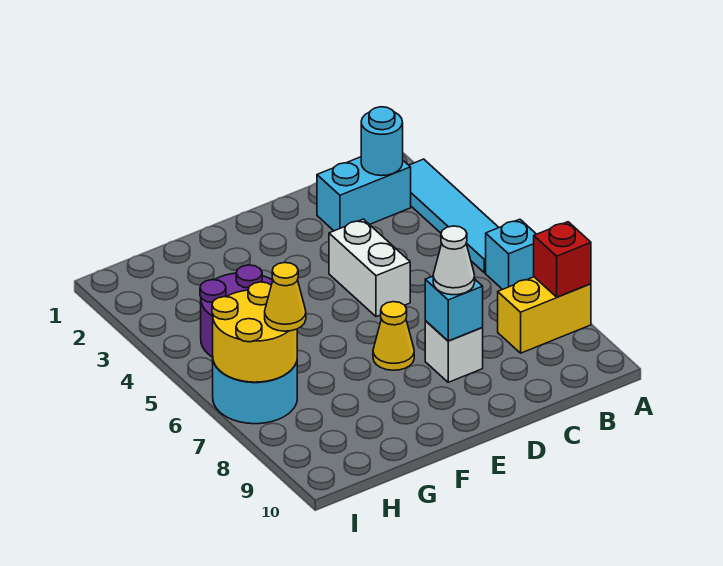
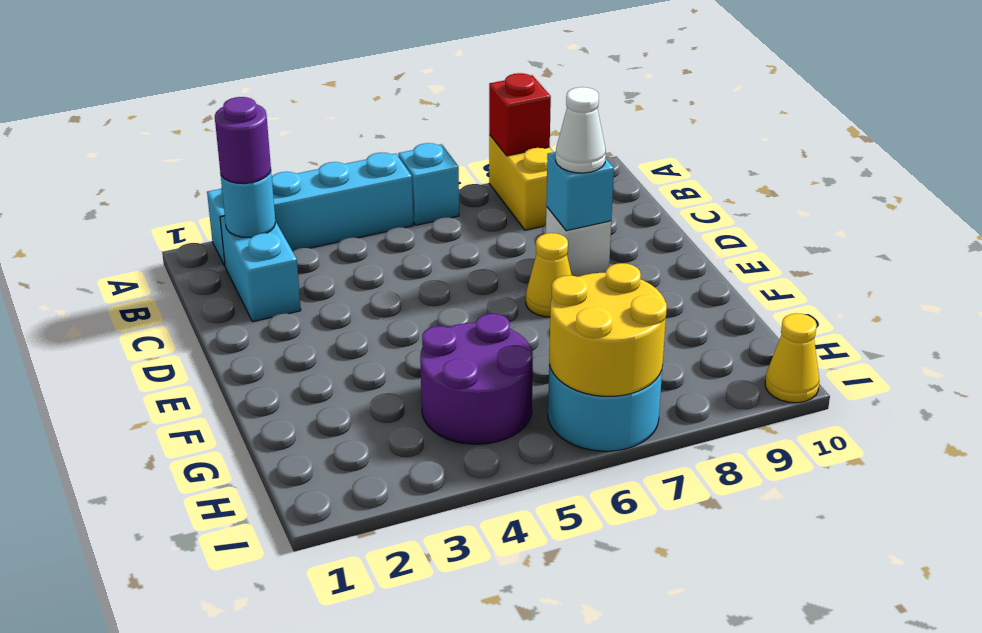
cyan tile A2:A5 level 1 -> cyan brick A2:A5 level 1
none -> purple round brick B2 level 3
white brick D4:D5 level 1 -> none
yellow cone H7 level 3 -> yellow cone I10 level 1

